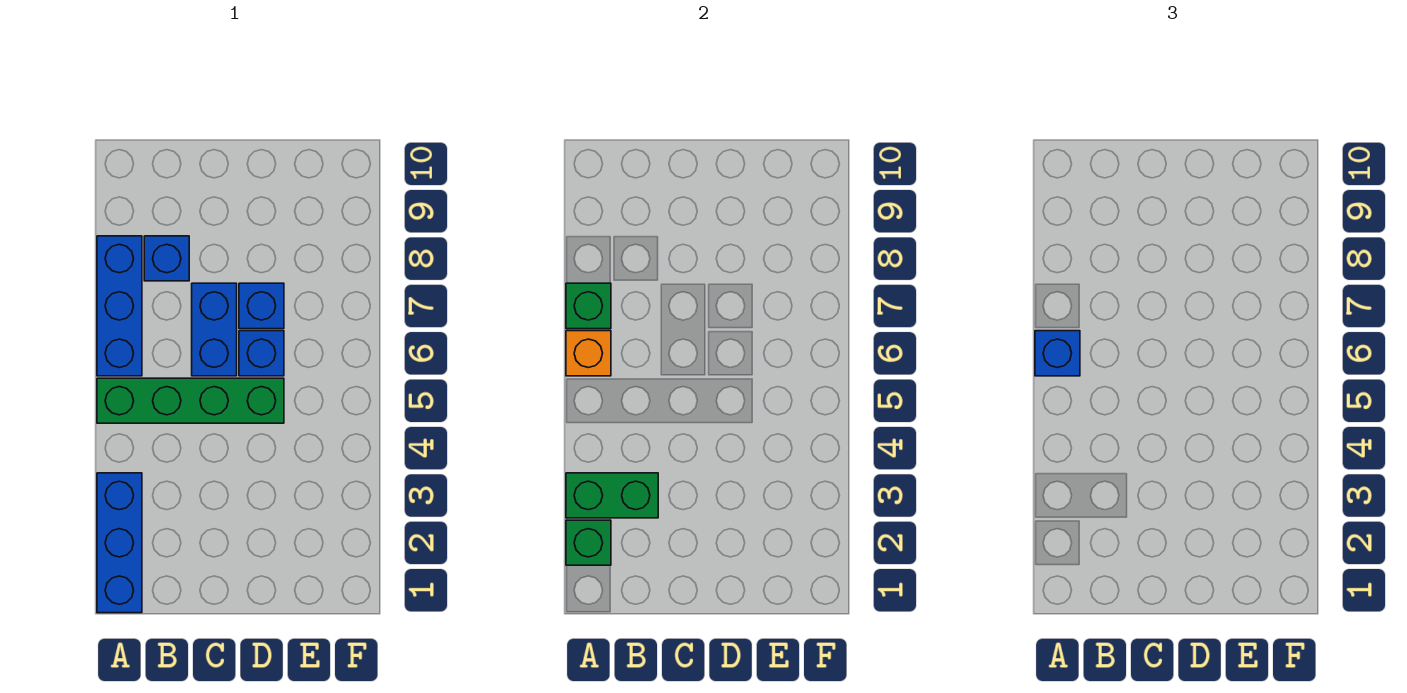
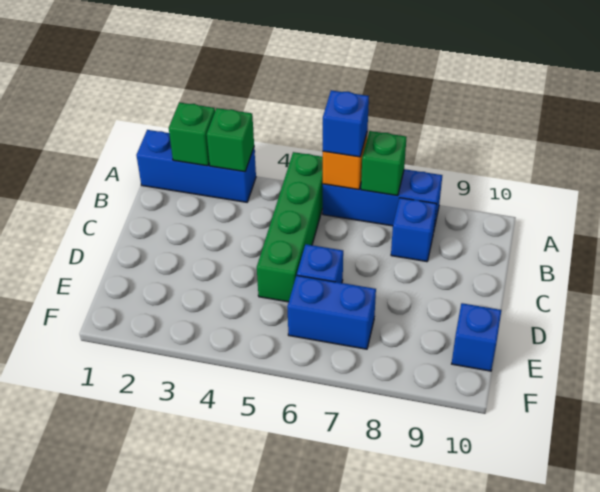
green brick A3:B3 level 2 -> green brick A3 level 2
blue brick C6:C7 level 1 -> blue brick E6:E7 level 1
blue brick D7 level 1 -> blue brick E10 level 1

